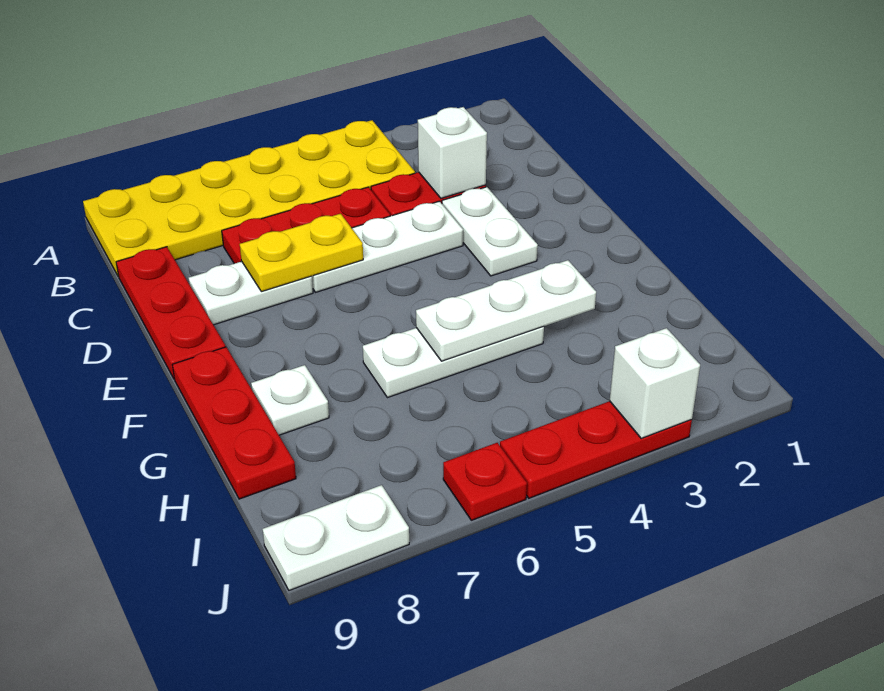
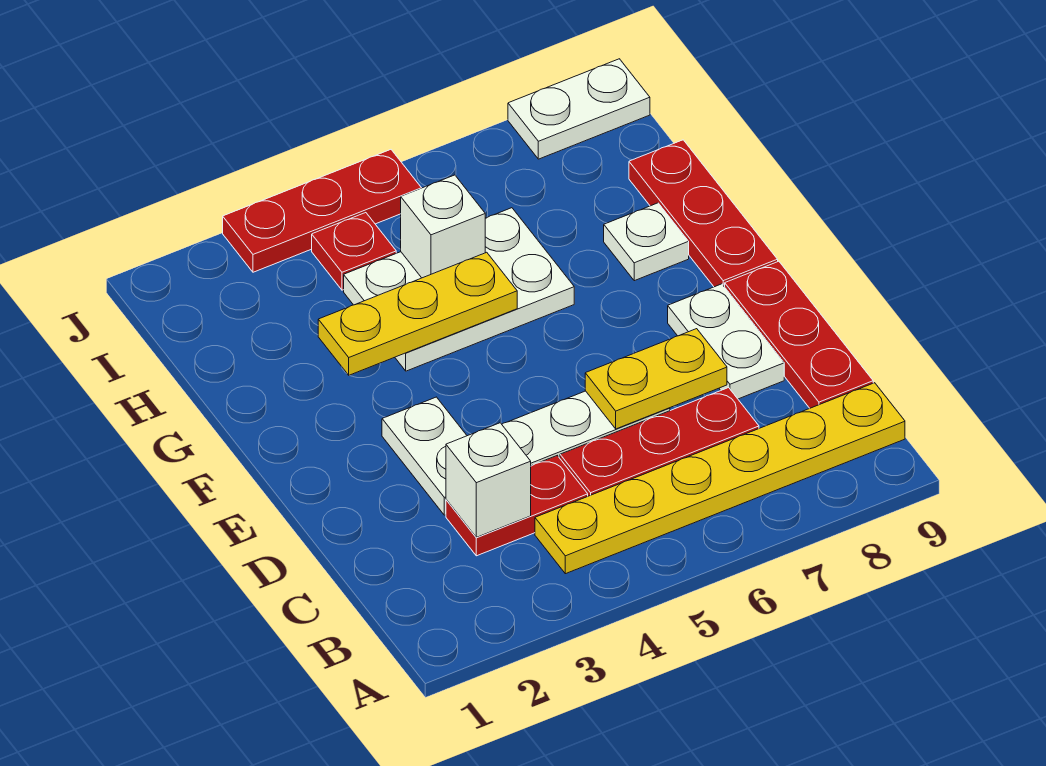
yellow plate A4:B9 level 1 -> yellow plate B4:B9 level 1
white plate D7:D8 level 1 -> white plate D8:E8 level 1
white plate G3:G5 level 2 -> yellow plate G3:G5 level 2
white plate G4:G6 level 1 -> white plate G4:H6 level 1
white brick J3 level 2 -> white brick H5 level 2
red plate J6 level 1 -> red plate I4 level 1

